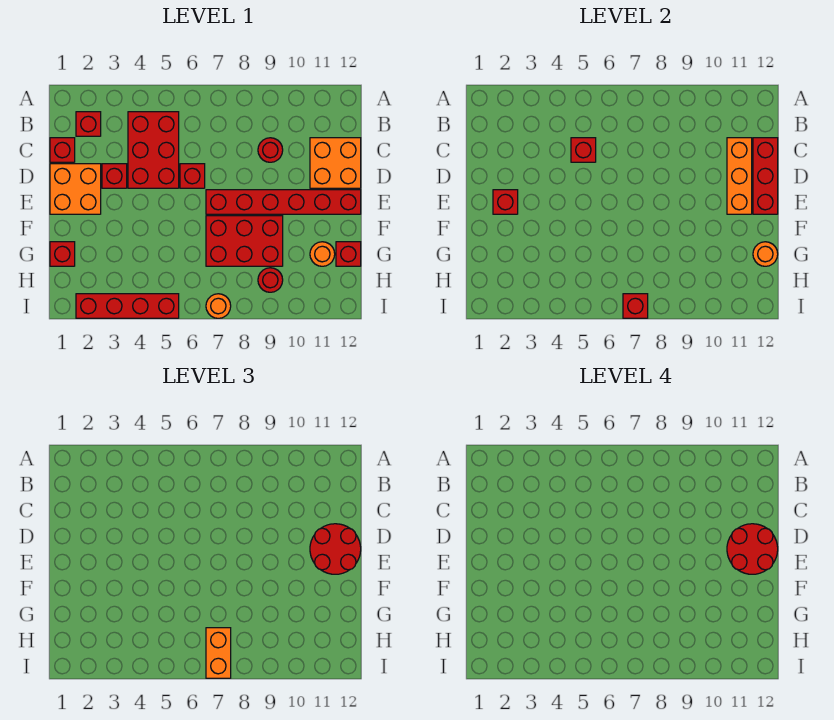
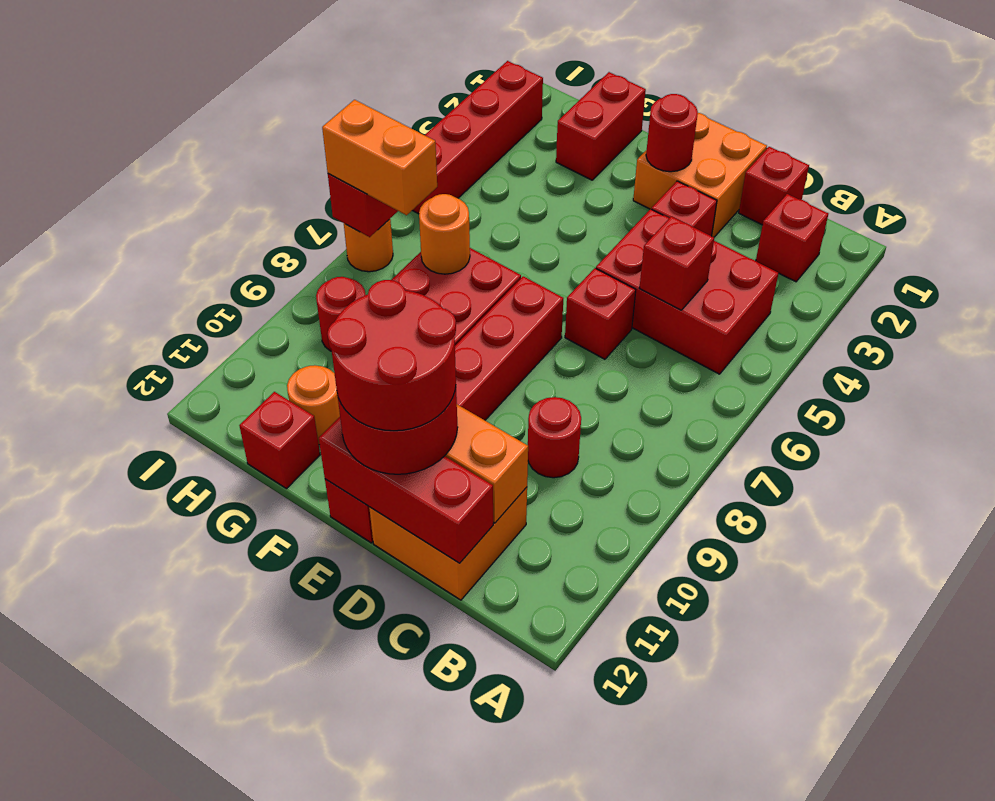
red brick E2 level 2 -> red round brick E2 level 2
red brick G1 level 1 -> red brick G1:G2 level 1
orange round brick G12 level 2 -> orange round brick G7 level 2

